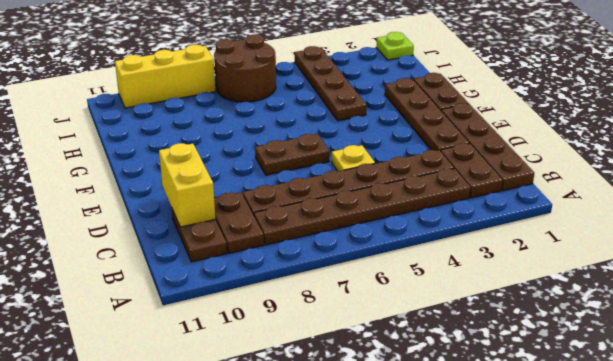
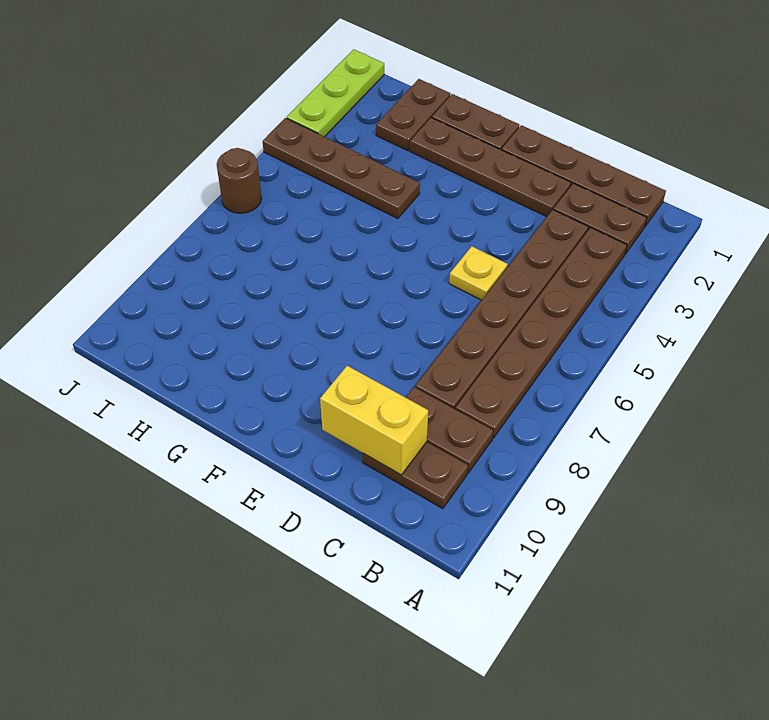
brown plate E6:E7 level 1 -> brown plate H1:H2 level 1
brown round brick I6:J7 level 1 -> brown round brick J6 level 1
lime plate J1 level 1 -> lime plate J1:J3 level 1
yellow brick J8:J10 level 1 -> none

